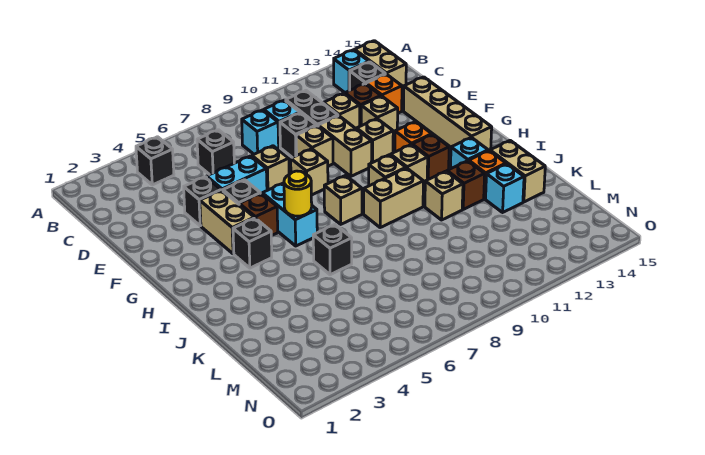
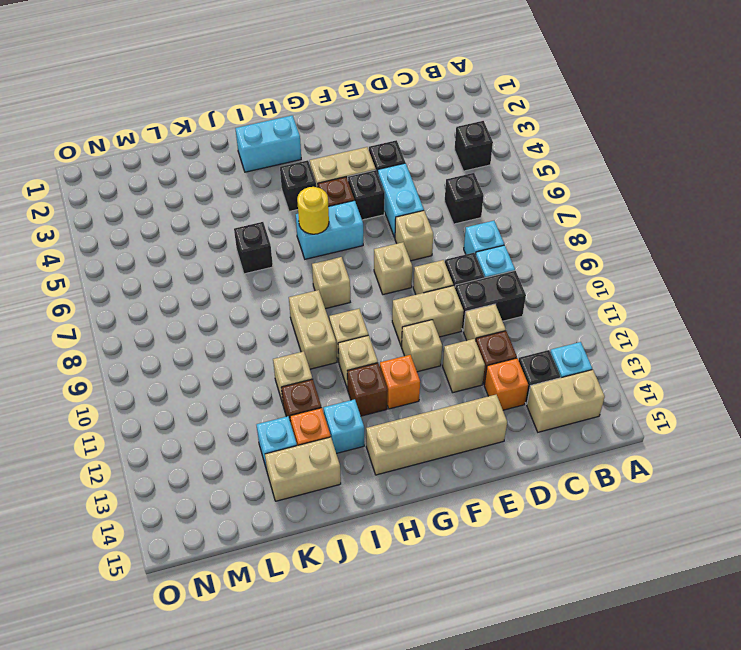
none -> cyan brick H2:I2 level 1

